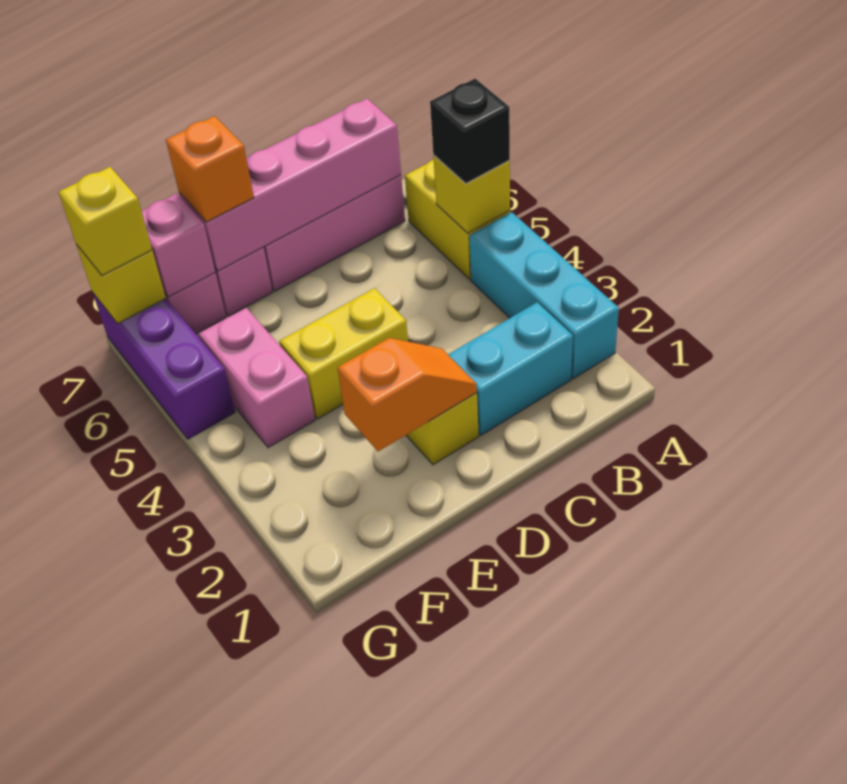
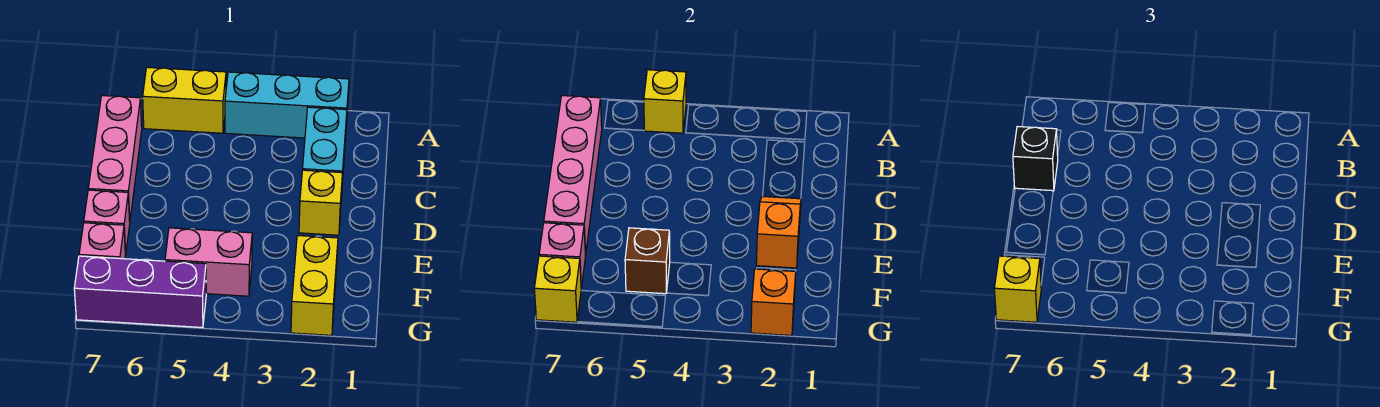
black brick A5 level 3 -> black brick C7 level 3
yellow brick D4:E4 level 1 -> yellow brick F2:G2 level 1
orange brick E7 level 3 -> orange brick G2 level 2
none -> brown brick F5 level 2

